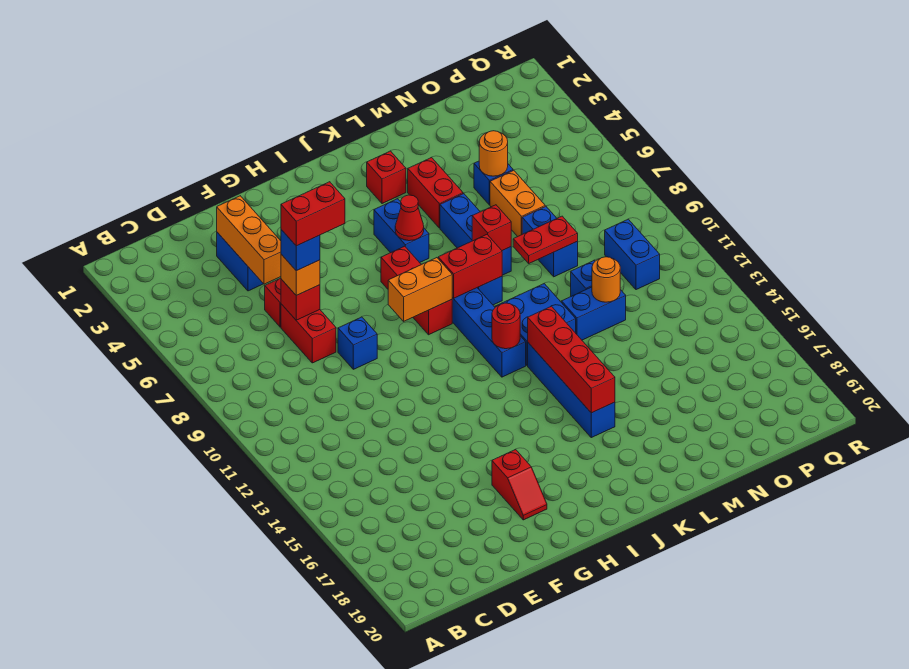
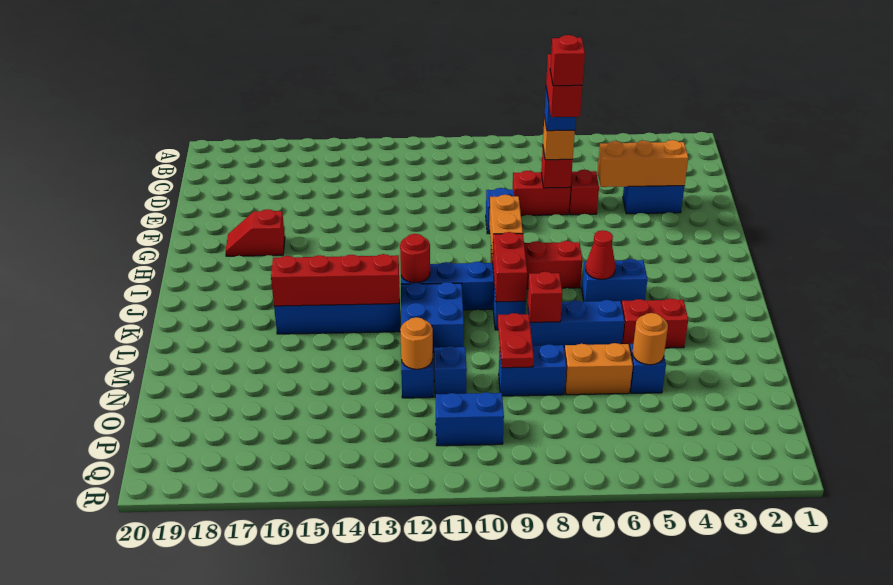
red brick K3 level 1 -> red brick F7 level 6

